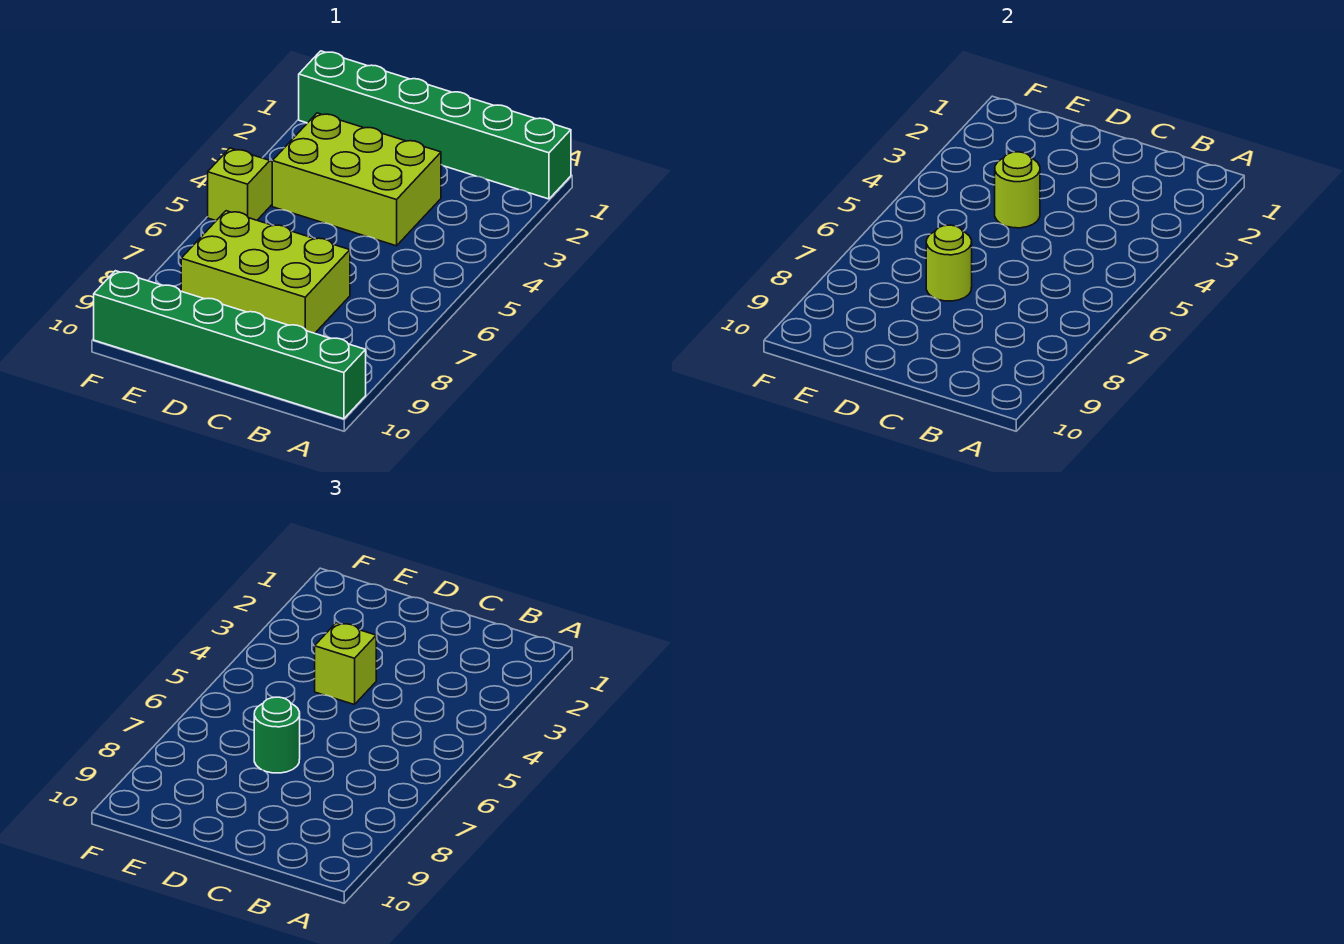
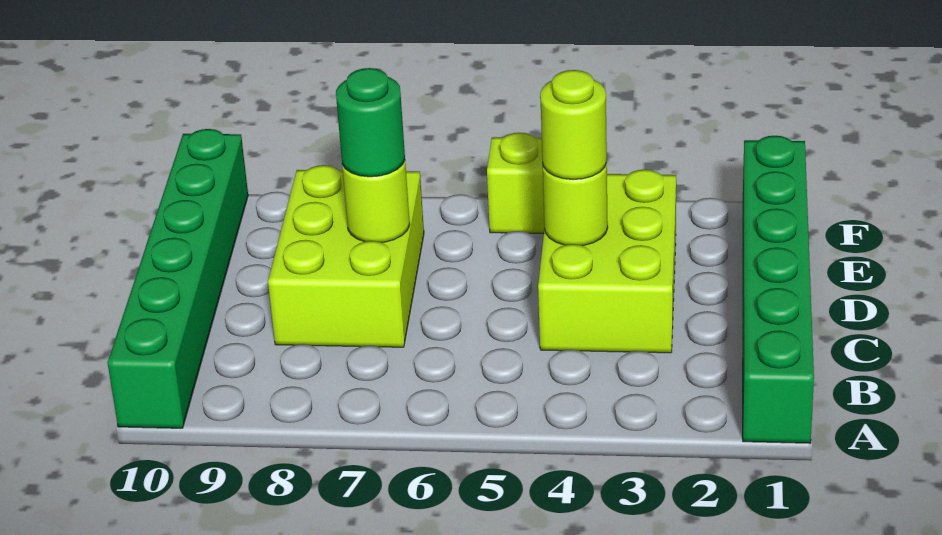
lime brick D4 level 3 -> lime round brick D4 level 3

